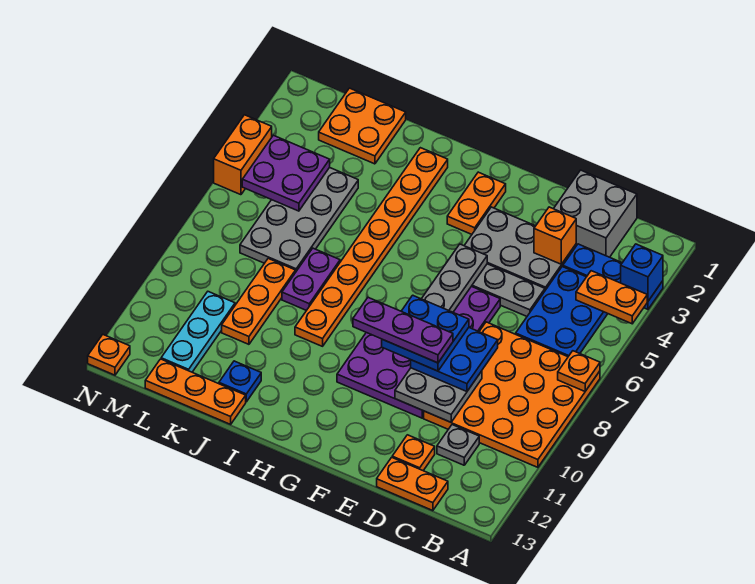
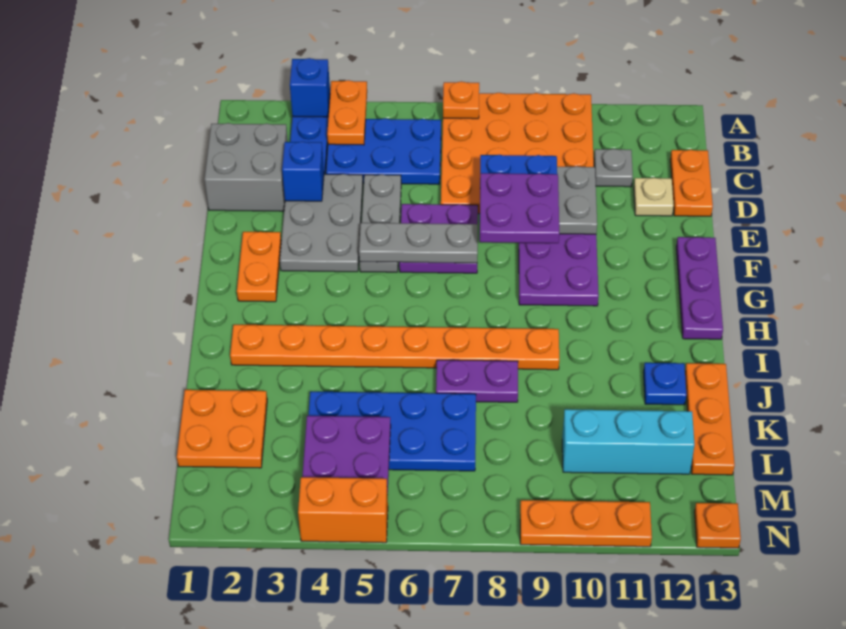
orange brick D3 level 2 -> blue brick D3 level 2
orange plate D12 level 1 -> tan plate D12 level 1
blue plate E8:F9 level 4 -> purple plate E8:F9 level 4
purple plate E9:G9 level 5 -> purple plate F13:H13 level 1
orange plate G2:G3 level 1 -> orange plate F2:G2 level 1
grey plate K4:L7 level 1 -> blue plate K4:L7 level 1
orange plate K8:K10 level 1 -> orange plate N9:N11 level 1
cyan plate L10:L12 level 1 -> cyan brick L10:L12 level 1

